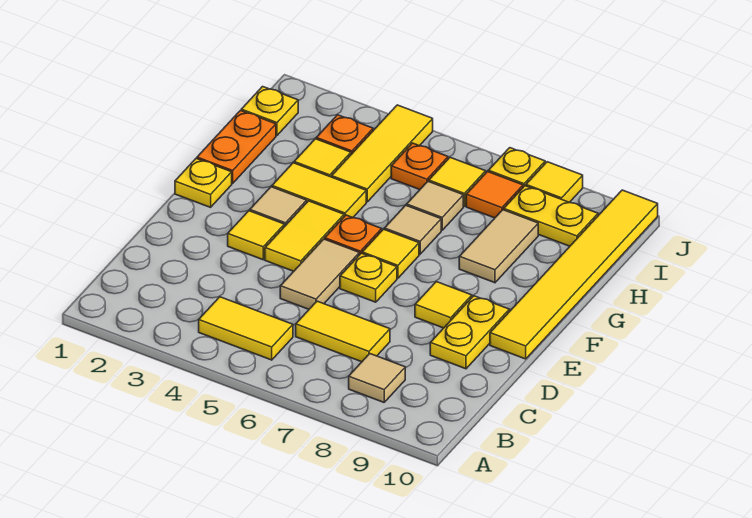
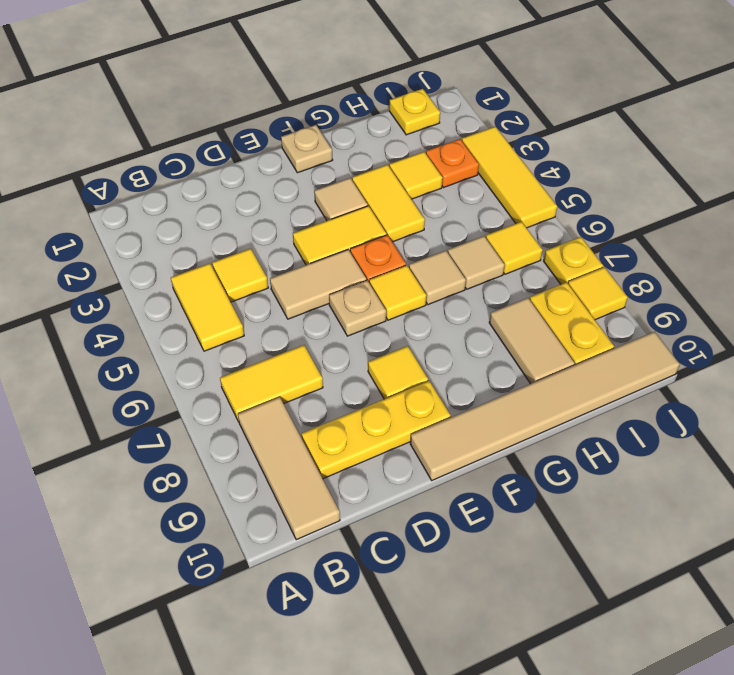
tan tile B8 level 1 -> tan tile B8:B10 level 1
yellow tile C6:C7 level 1 -> yellow tile B7:C7 level 1
yellow plate D9:E9 level 1 -> yellow plate C9:E9 level 1
yellow tile E3 level 1 -> yellow tile C4 level 1
yellow plate E6 level 1 -> tan plate E6 level 1
yellow tile E10:J10 level 1 -> tan tile E10:J10 level 1
yellow plate F1 level 1 -> tan plate F1 level 1
orange plate G1:H1 level 1 -> none
tan tile G8:H8 level 1 -> tan tile H8:H9 level 1
yellow tile H4:J4 level 1 -> yellow tile J3:J5 level 1
orange plate I5 level 1 -> none
orange tile I7 level 1 -> none

